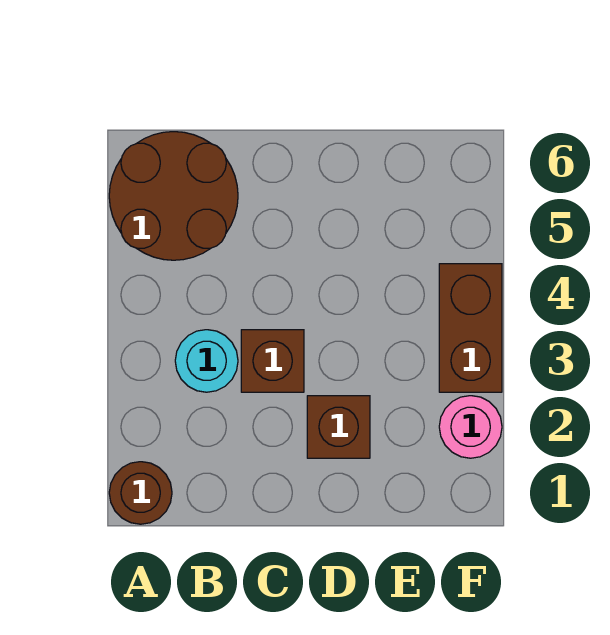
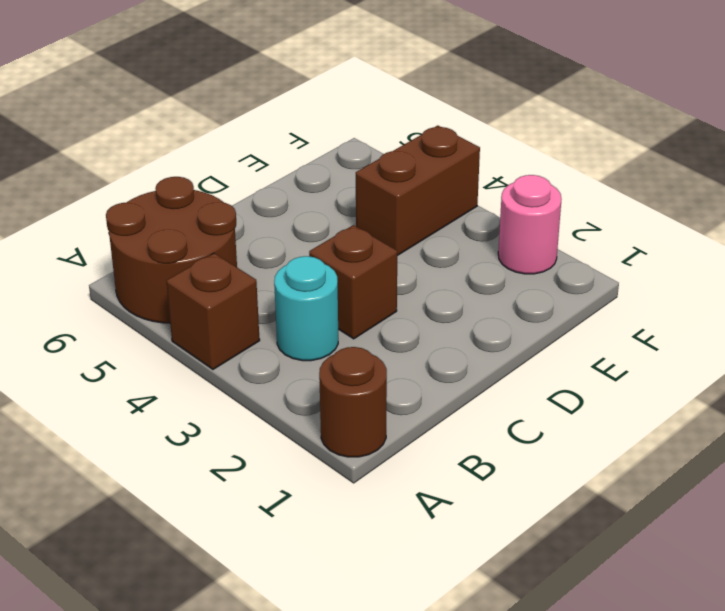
brown brick D2 level 1 -> brown brick A4 level 1
brown brick F3:F4 level 1 -> brown brick E4:F4 level 1

